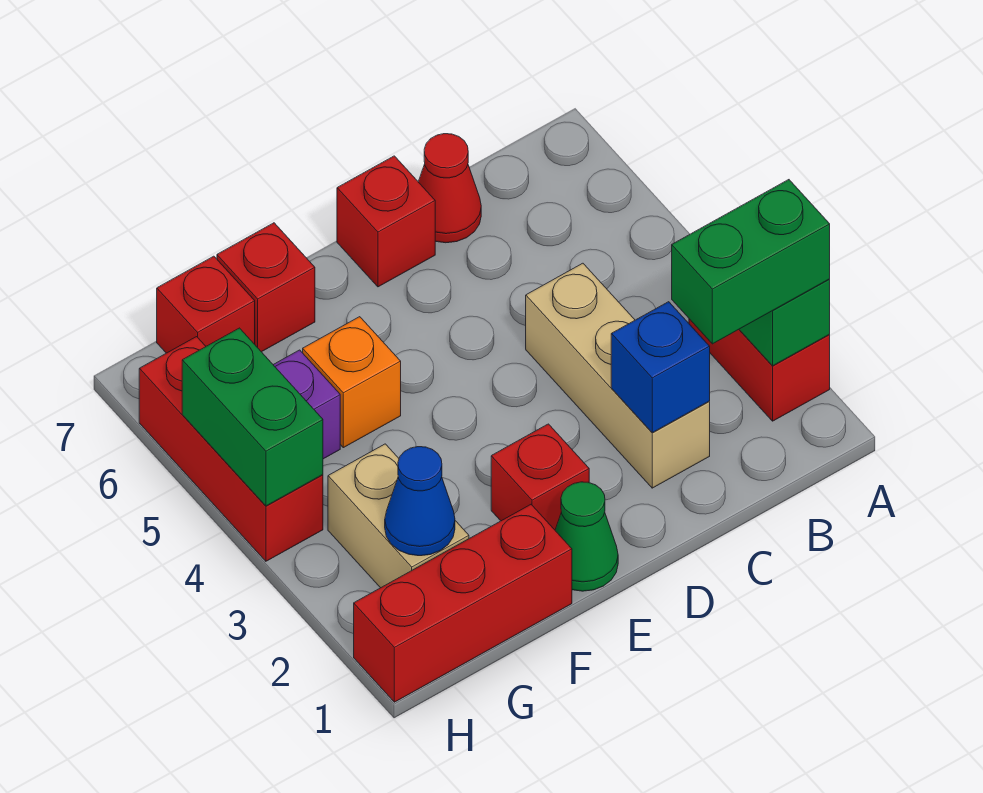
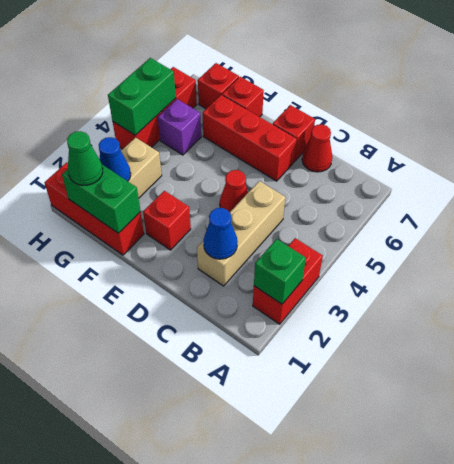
green brick A2:B2 level 3 -> green brick F1:G1 level 2
blue brick C2 level 2 -> blue cone C2 level 2
none -> red cone D4 level 1
none -> red brick D6:F6 level 1
green cone E1 level 1 -> green cone G1 level 3
orange brick F5 level 1 -> none

